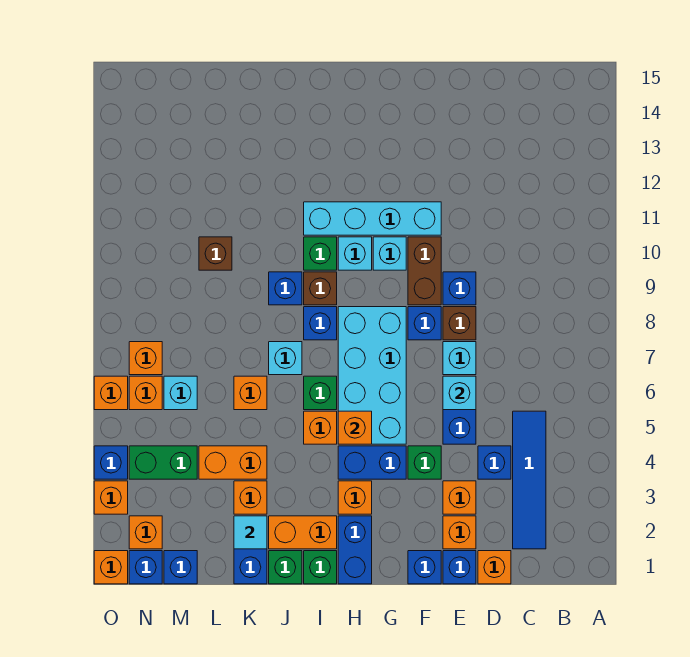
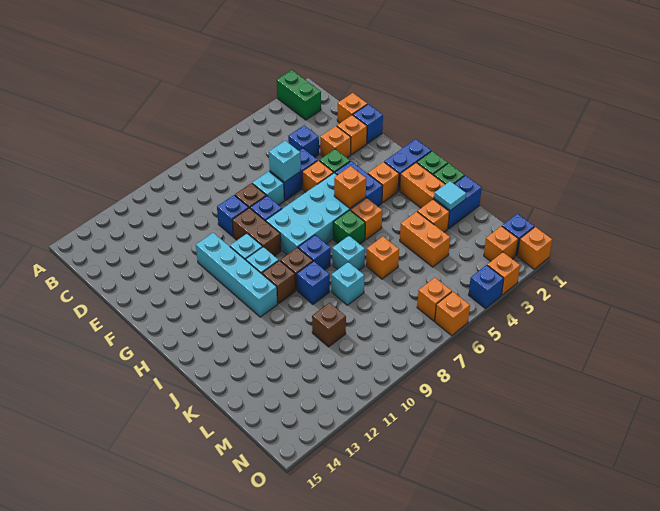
blue tile C2:C5 level 1 -> none
blue brick F1 level 1 -> none
brown brick F9:F10 level 1 -> brown brick F9:G9 level 1
green brick I10 level 1 -> brown brick I10 level 1
blue brick M1 level 1 -> none
green brick M4:N4 level 1 -> green brick A2:B2 level 1
cyan brick M6 level 1 -> cyan brick K8 level 1
orange brick N7 level 1 -> orange brick F5 level 1

